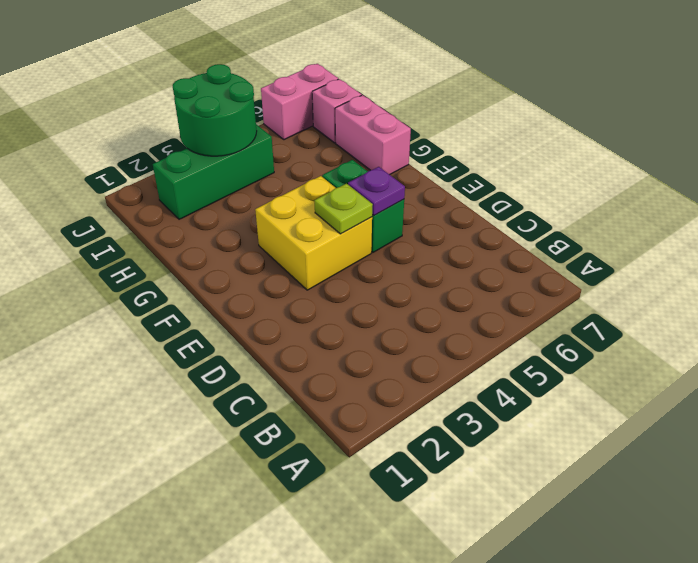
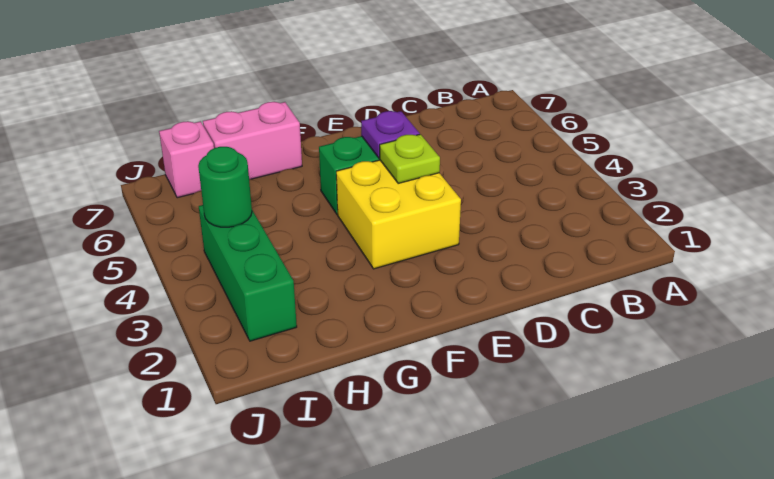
green round brick I3:J4 level 2 -> green round brick I4 level 2
pink brick J6:J7 level 1 -> none

